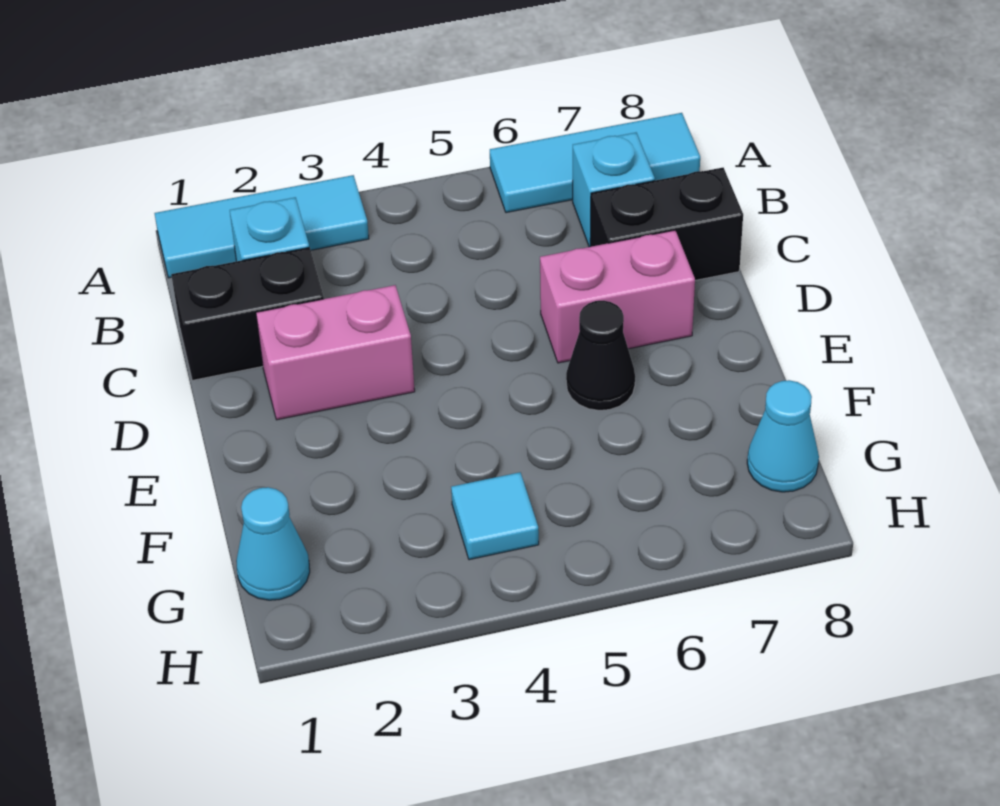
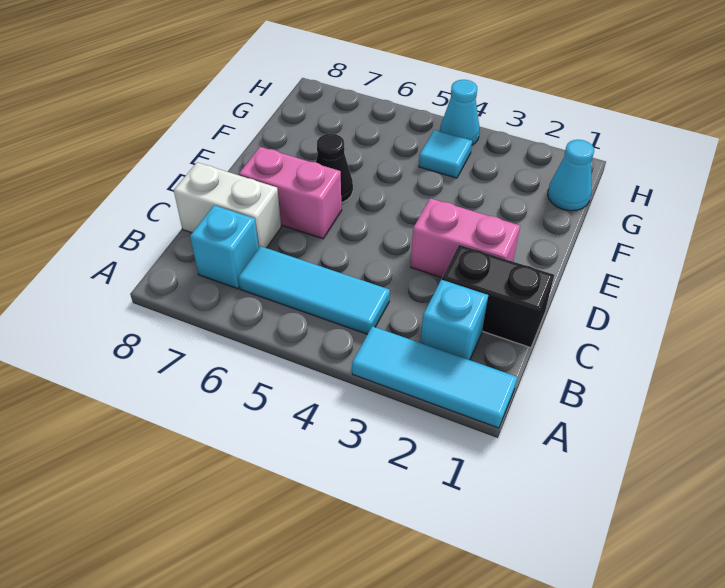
cyan tile A6:A8 level 1 -> cyan tile B4:B6 level 1
black brick C7:C8 level 1 -> white brick C7:C8 level 1
cyan cone G8 level 1 -> cyan cone H4 level 1

